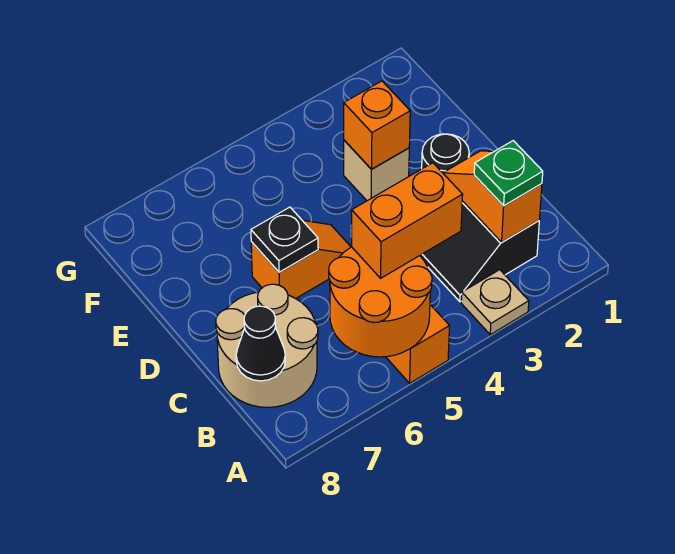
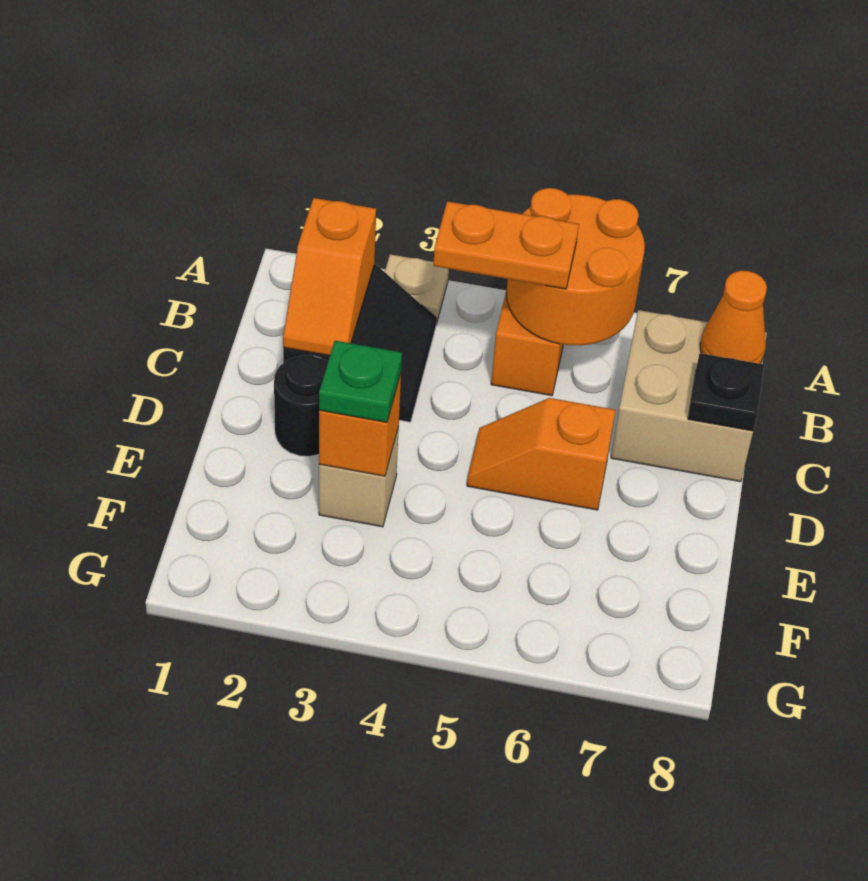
green plate B2 level 3 -> green plate E3 level 3
orange brick B4:B5 level 3 -> orange plate B4:B5 level 3
tan round brick B7:C8 level 1 -> tan brick B7:C8 level 1
black cone B8 level 2 -> orange cone B8 level 2
black plate D6 level 2 -> black plate C8 level 2

